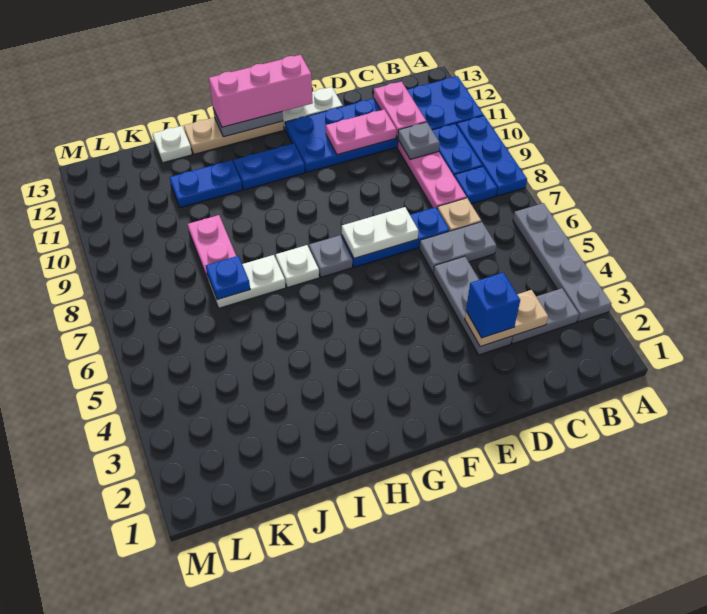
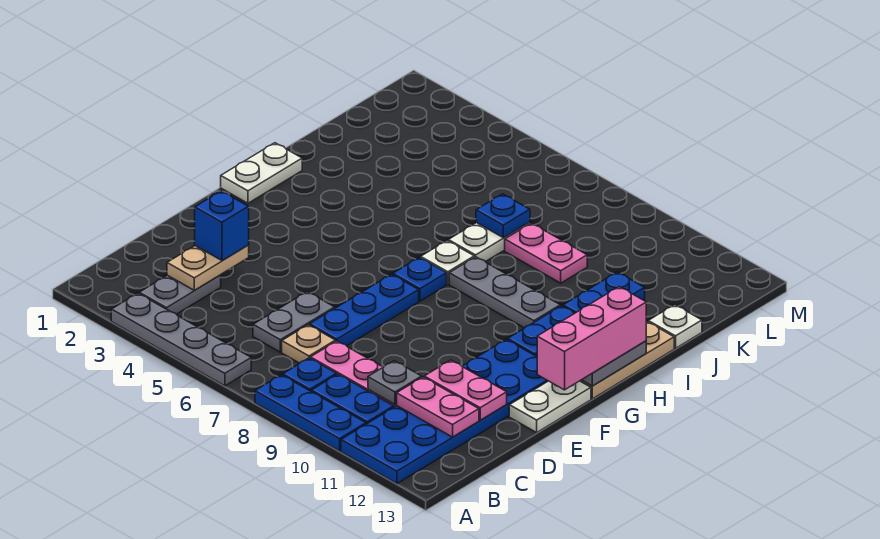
grey plate D3:D5 level 1 -> grey plate H8:H10 level 1
pink plate D11:E11 level 2 -> pink plate D11:D12 level 2
white plate E7:F7 level 2 -> white plate G1:H1 level 1
grey plate G7 level 1 -> blue plate G7 level 1

